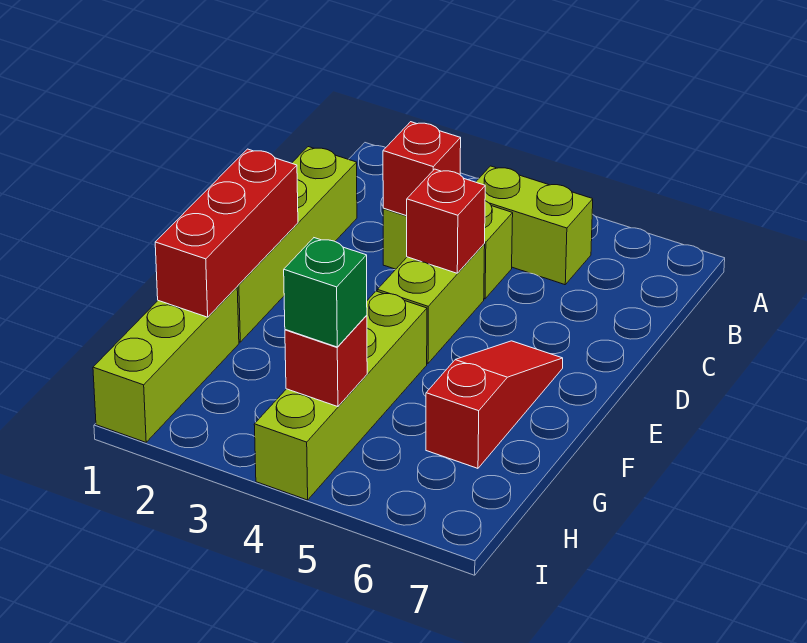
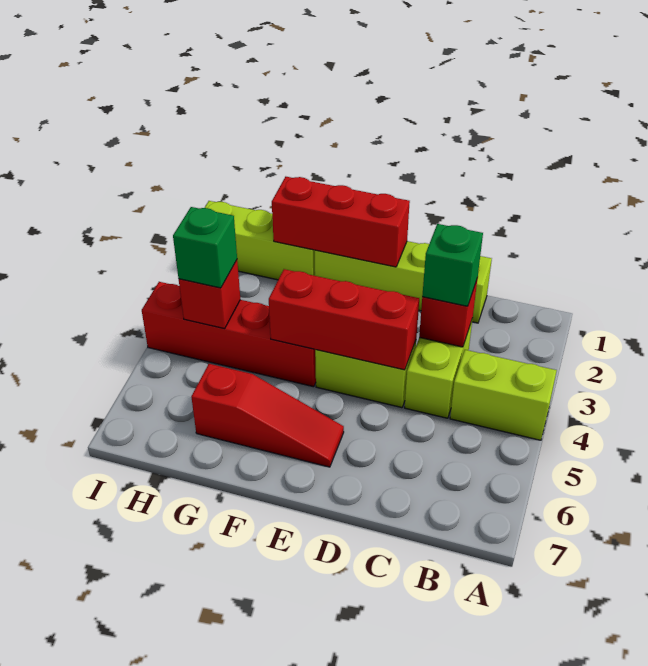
lime brick B4:B5 level 1 -> lime brick A4:B4 level 1
none -> green brick C3 level 3
red brick D4 level 2 -> red brick D4:F4 level 2
lime brick F4:I4 level 1 -> red brick F4:I4 level 1

